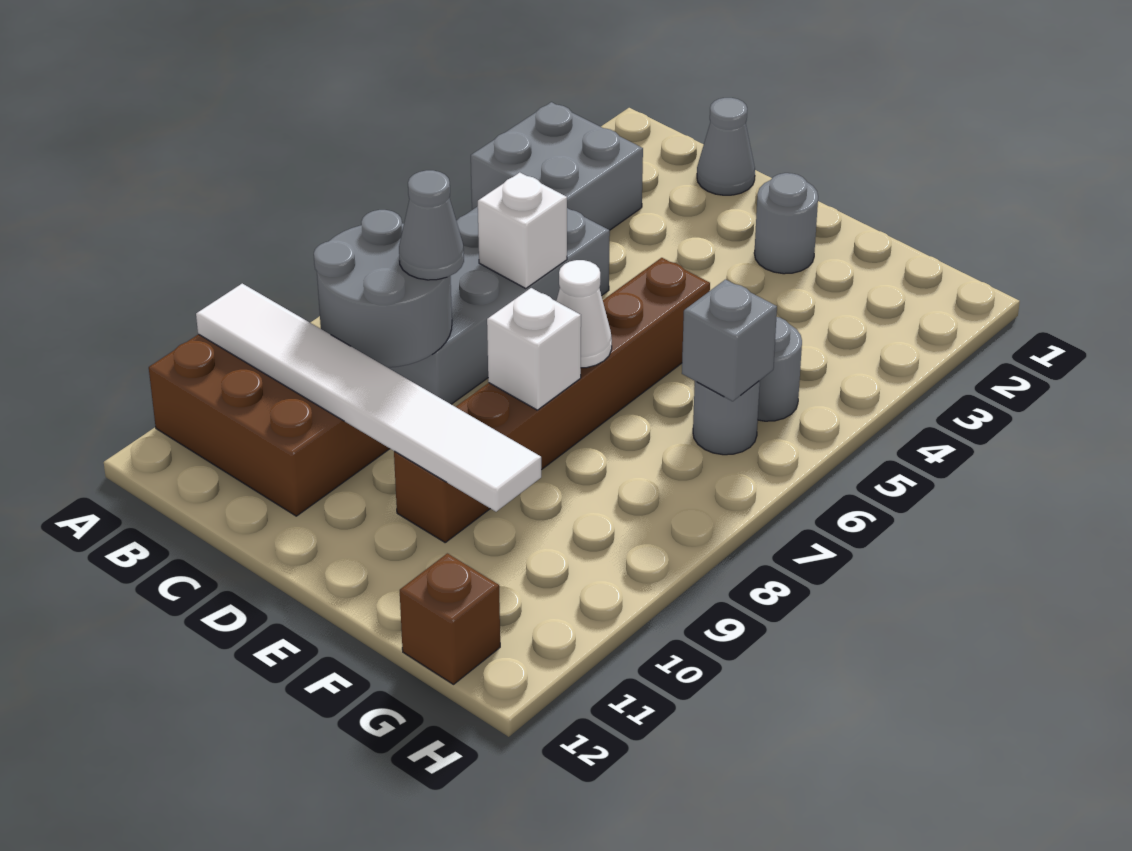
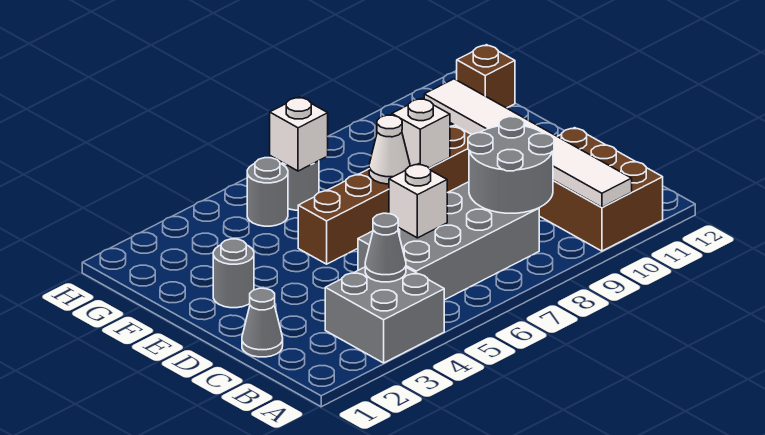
grey cone C8 level 3 -> grey cone B4 level 2
grey brick G6 level 2 -> white brick G6 level 2

